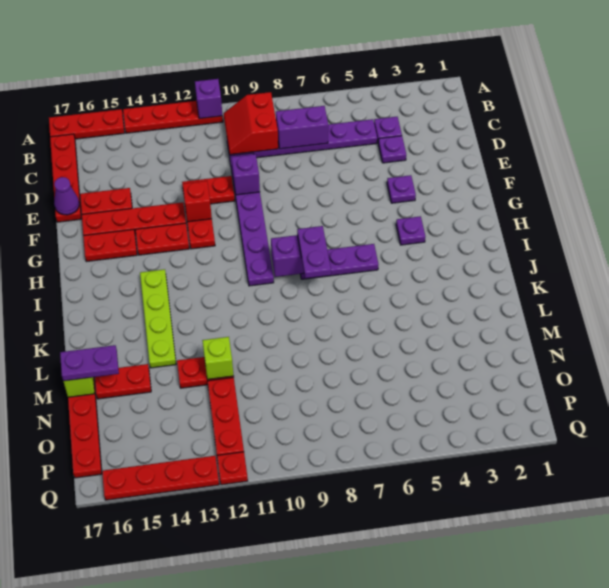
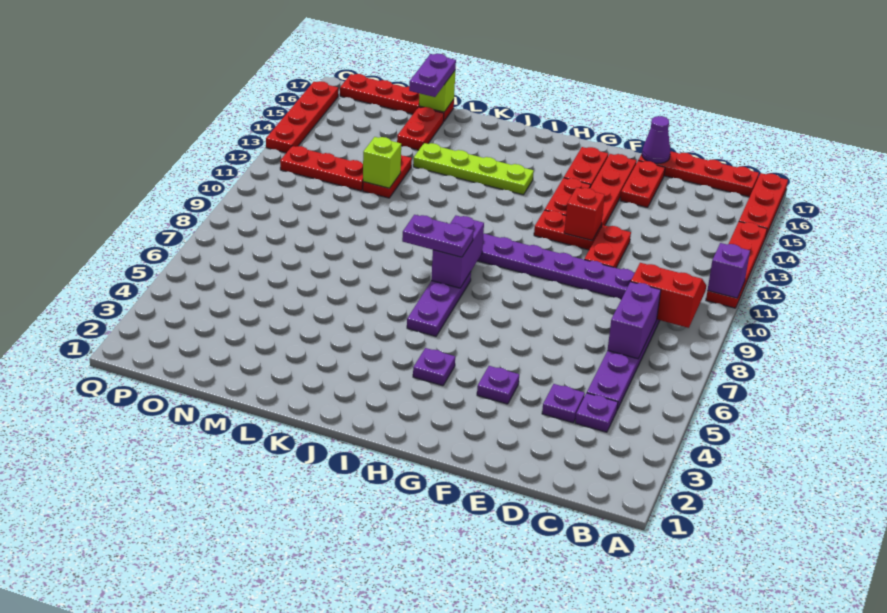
purple brick E10 level 2 -> none
red plate Q12 level 1 -> none

